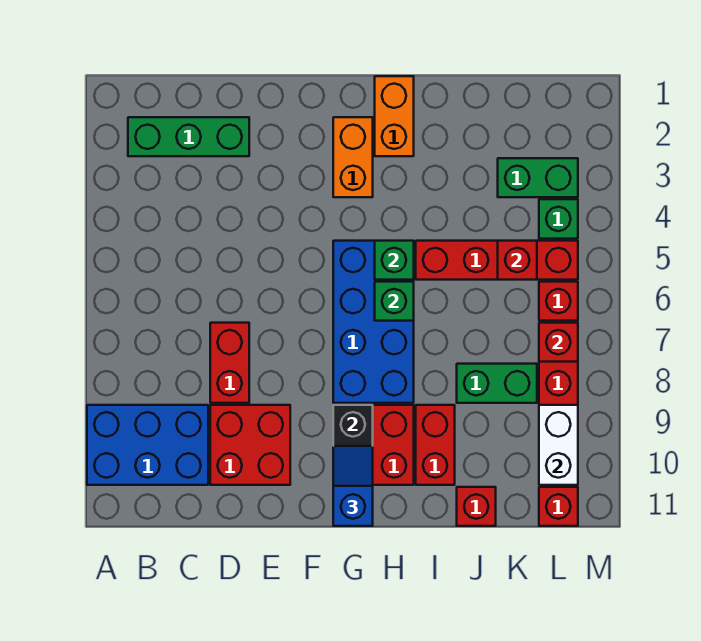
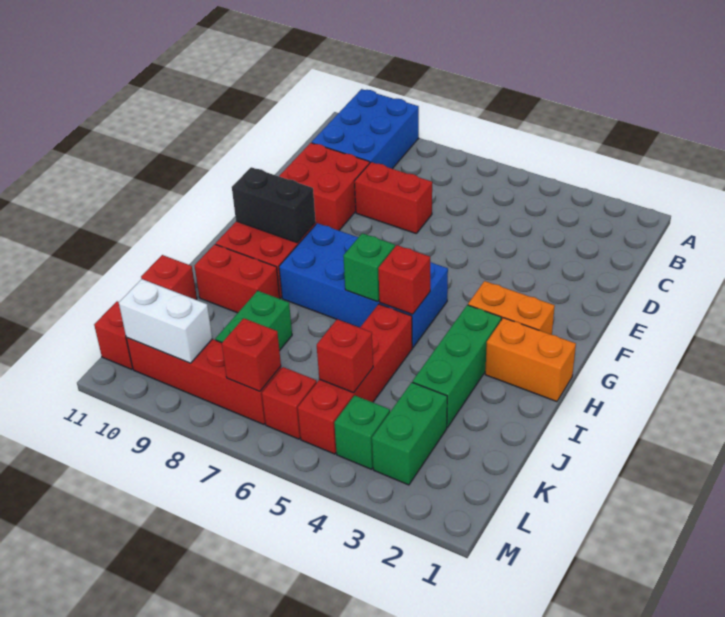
green brick B2:D2 level 1 -> green brick H3:J3 level 1
blue slope G10:G11 level 3 top 11 -> none
green brick H5 level 2 -> red brick H5 level 2

